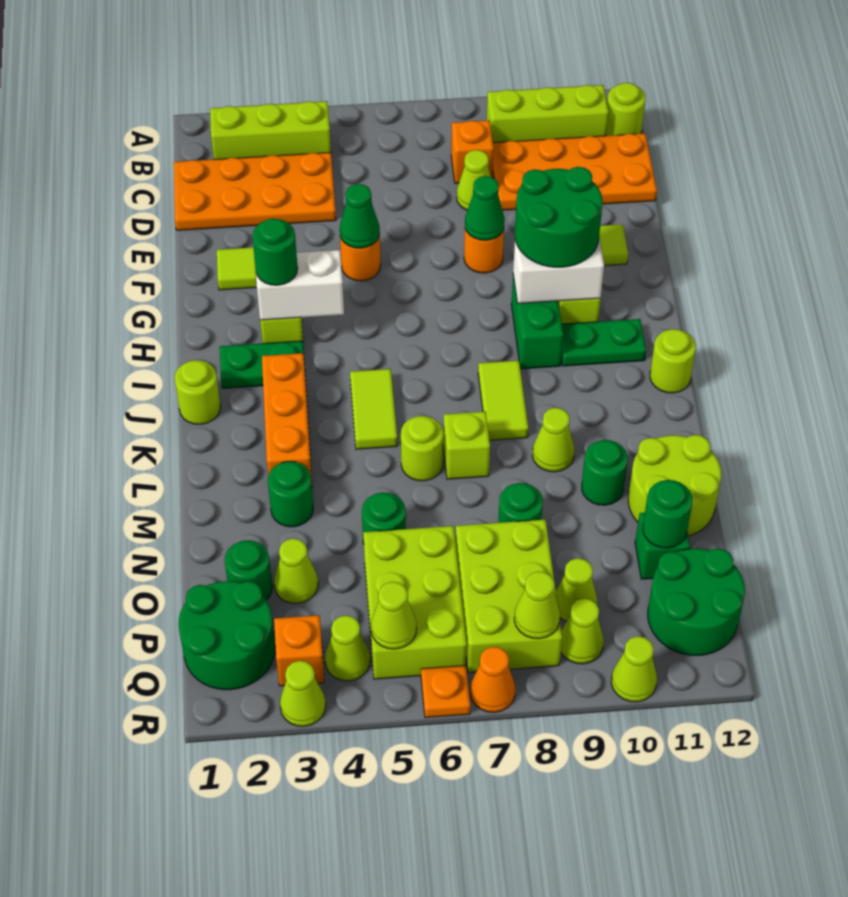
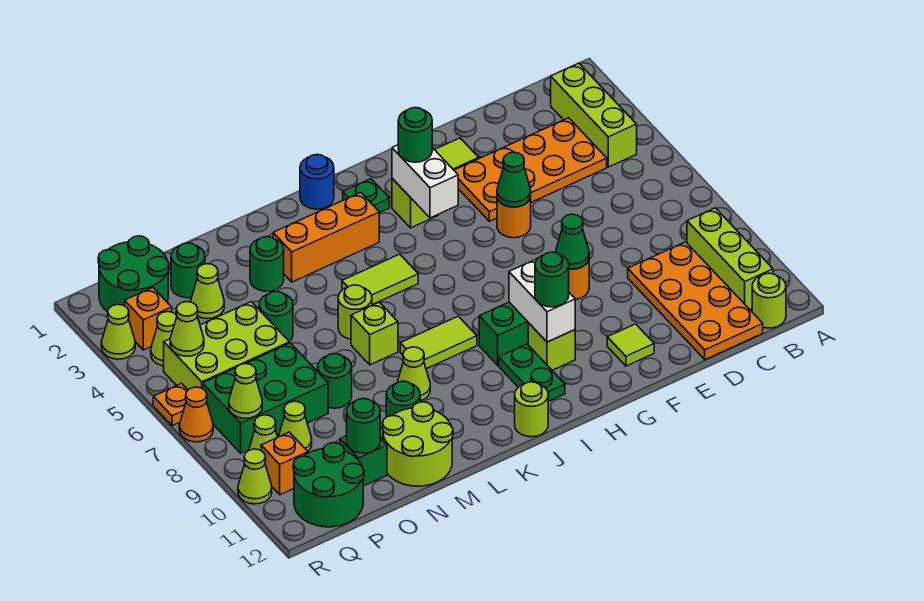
orange plate C1:D4 level 1 -> orange plate C3:F4 level 1
orange brick C8 level 1 -> orange brick Q10 level 1
lime cone D8 level 1 -> none
green round brick G9:H10 level 3 -> green round brick H10 level 3
green plate I2:I3 level 1 -> green plate I2 level 1
lime round brick J1 level 1 -> blue round brick J1 level 1
lime brick O7:Q8 level 1 -> green brick O7:Q8 level 1

